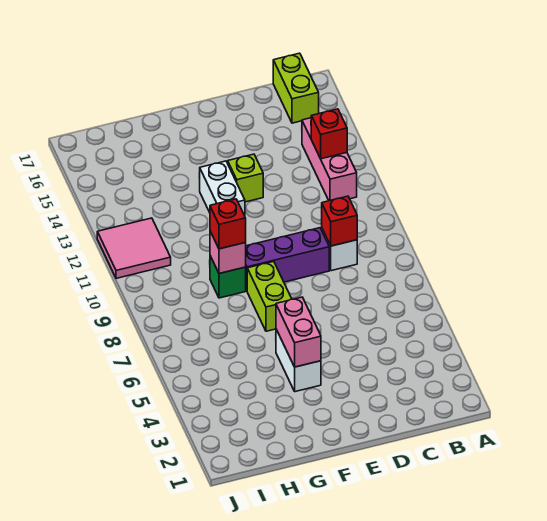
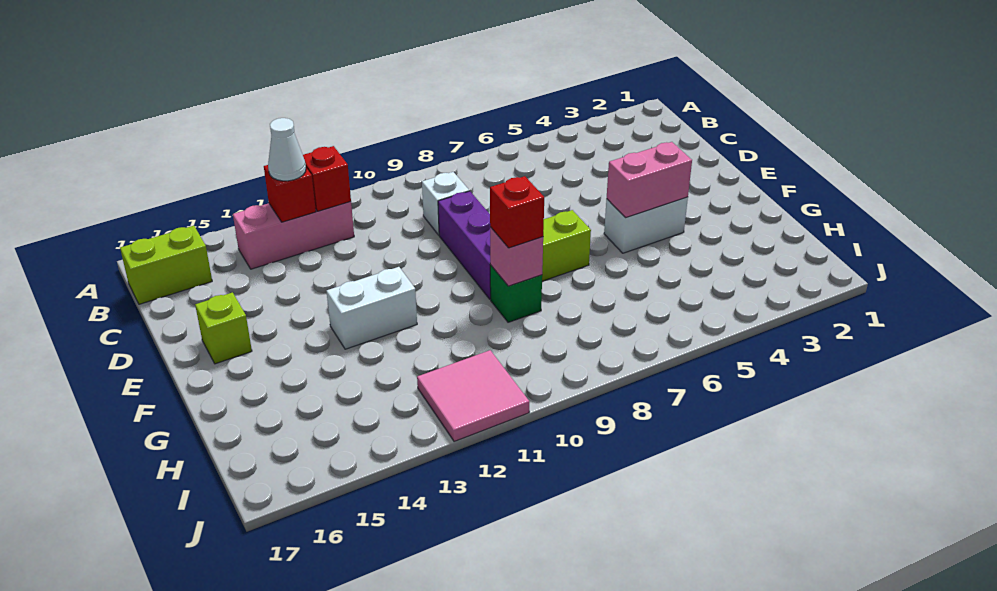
none -> white cone B13 level 3
red brick C9 level 2 -> red brick B12 level 2
lime brick E13 level 1 -> lime brick E16 level 1

